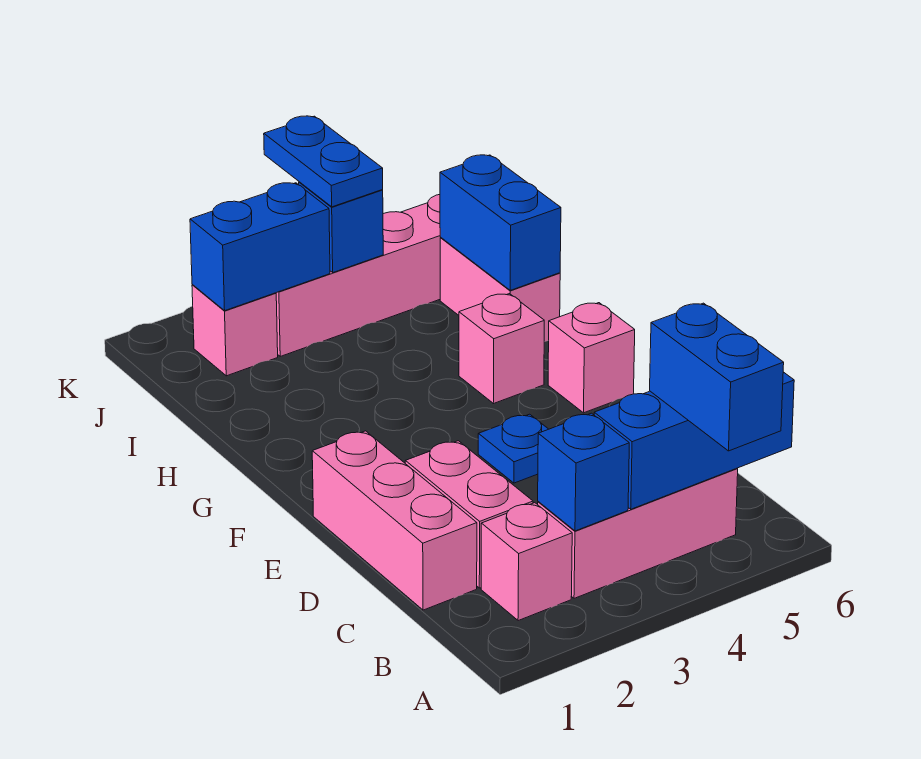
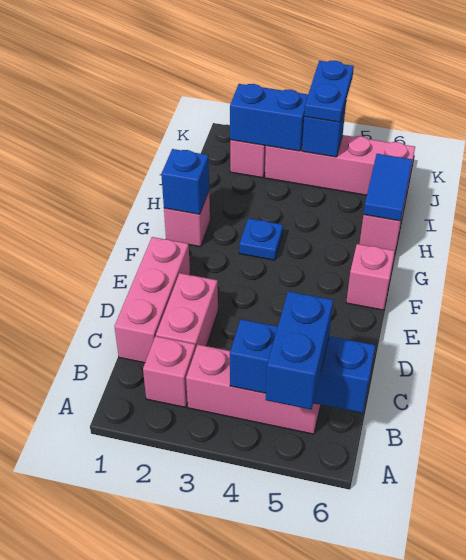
blue brick B3 level 2 -> blue brick G1 level 2
blue plate E4 level 1 -> blue plate G3 level 1
pink brick G5 level 1 -> pink brick G1 level 1
blue brick H6:I6 level 2 -> blue tile H6:I6 level 2

